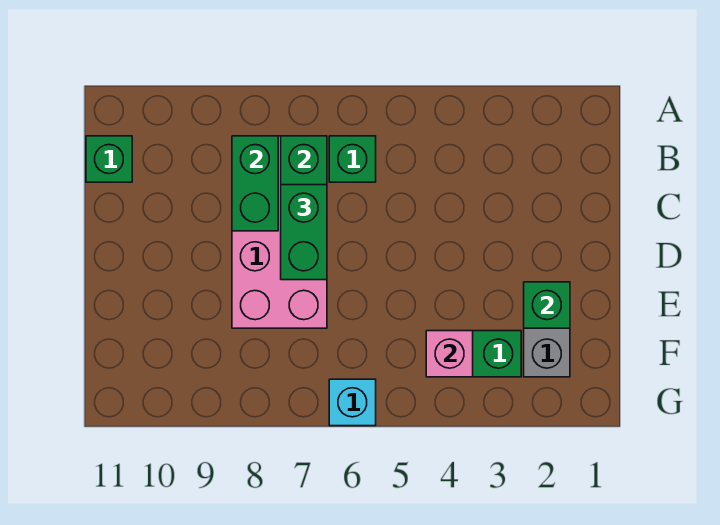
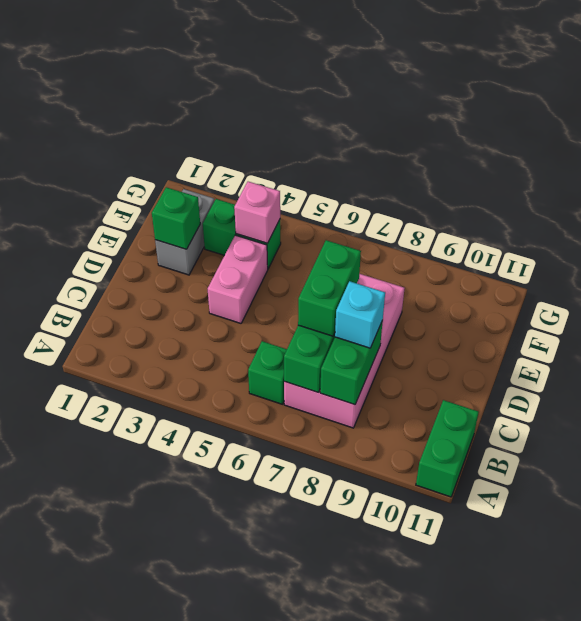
green brick B11 level 1 -> green brick A11:B11 level 1
none -> pink brick D4:E4 level 1
cyan brick G6 level 1 -> cyan brick C8 level 3

